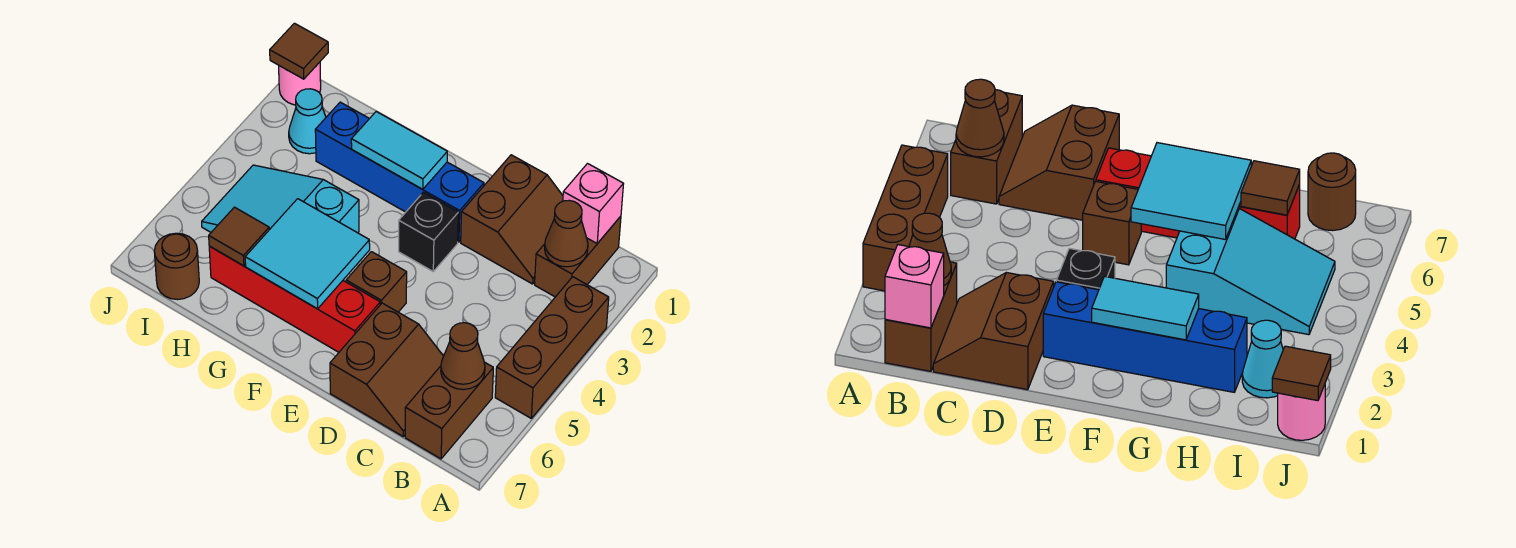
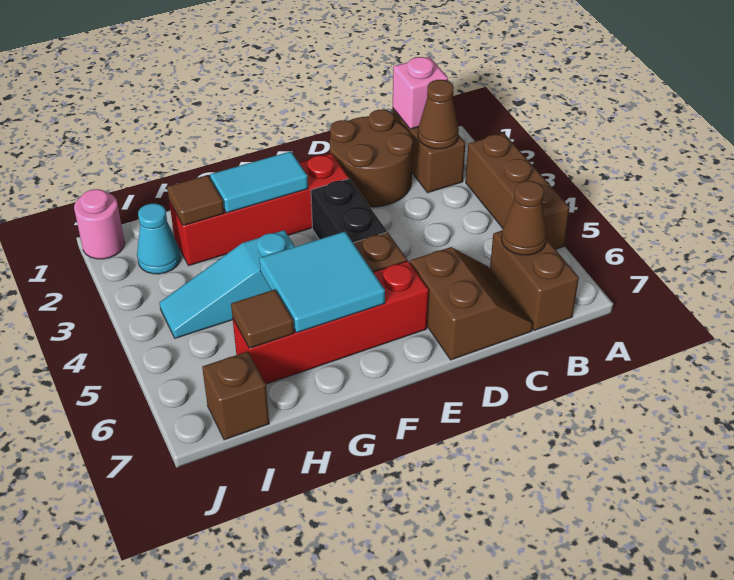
brown slope C1:D2 level 1 top D -> brown round brick C1:D2 level 1
blue brick E2:H2 level 1 -> red brick E2:H2 level 1
black brick E3 level 1 -> black brick E3:E4 level 1
cyan slope G4:I5 level 1 top G -> cyan slope G4:I4 level 1 top G
brown round brick I7 level 1 -> brown brick I7 level 1
brown tile J1 level 2 -> brown tile H2 level 2

